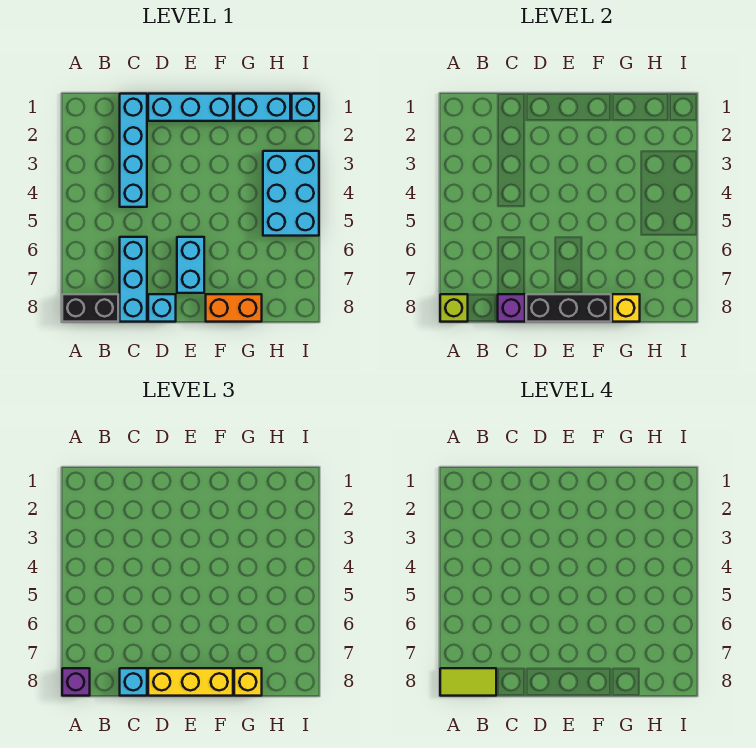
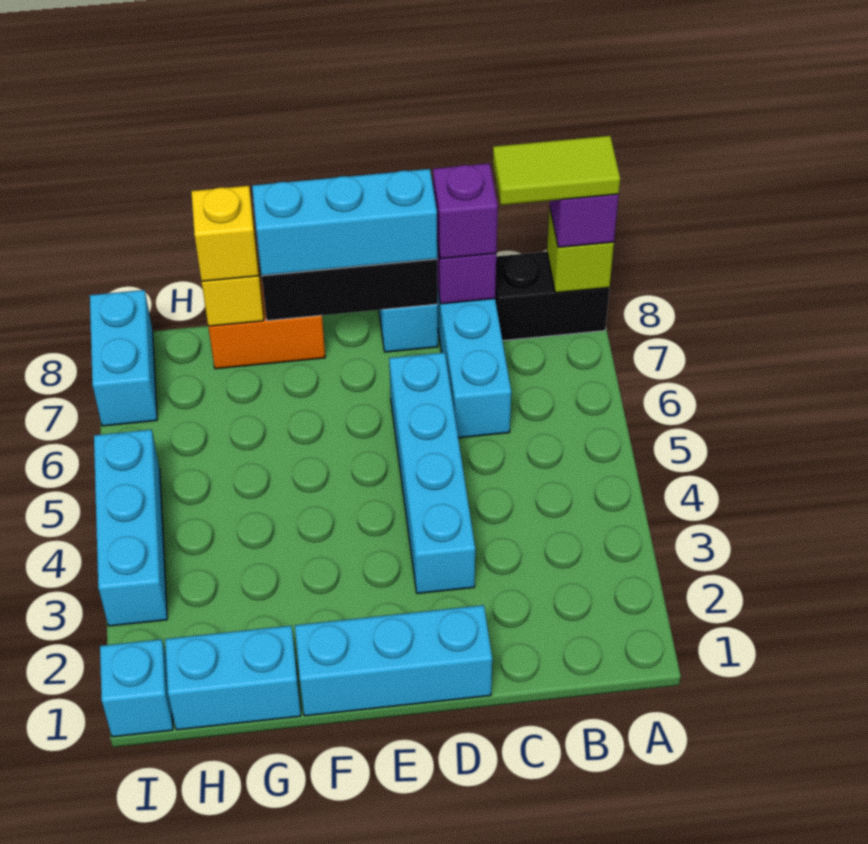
cyan brick C1:C4 level 1 -> cyan brick D3:D6 level 1
cyan brick C8 level 3 -> purple brick C8 level 3
yellow brick D8:F8 level 3 -> cyan brick D8:F8 level 3
cyan brick E6:E7 level 1 -> cyan brick I7:I8 level 1
cyan brick H3:I5 level 1 -> cyan brick I3:I5 level 1

